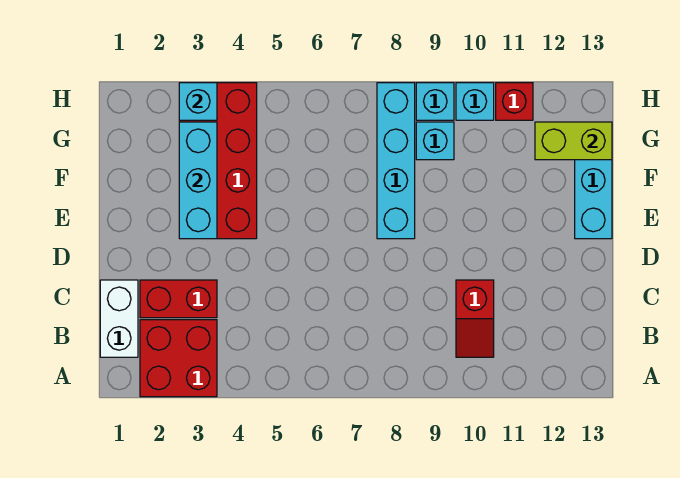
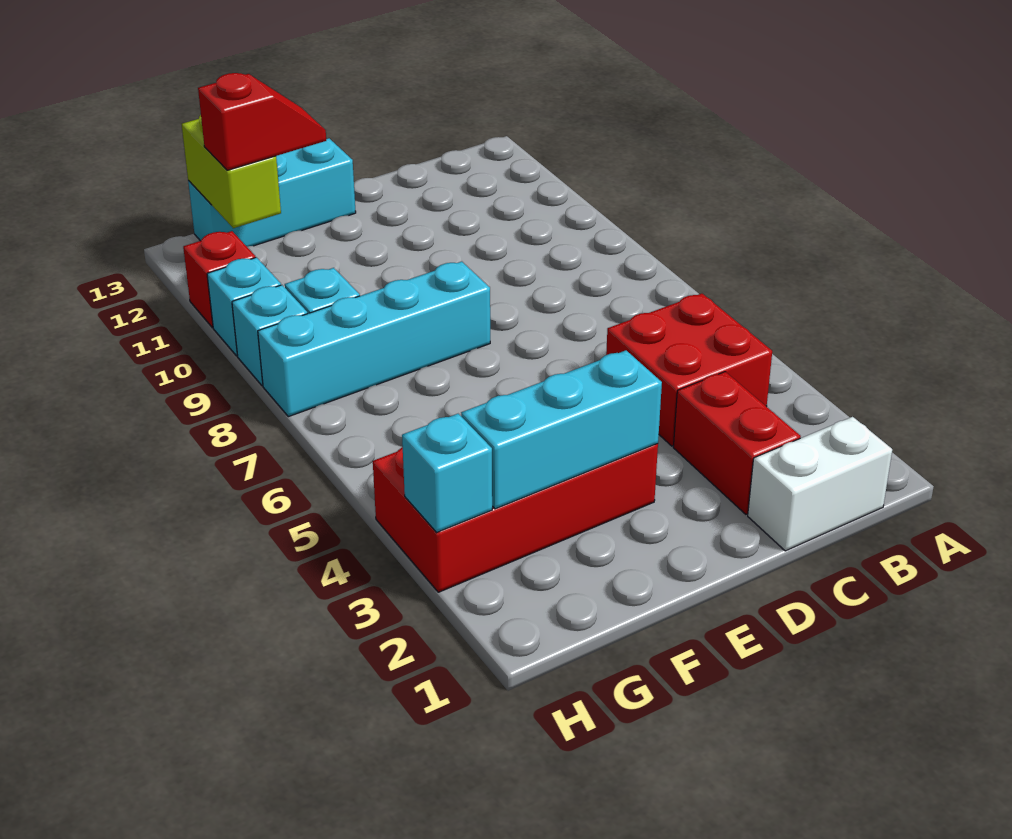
red brick A2:B3 level 1 -> red brick B4:C5 level 1
red slope B10:C10 level 1 top C -> red slope F12:G12 level 3 top G

